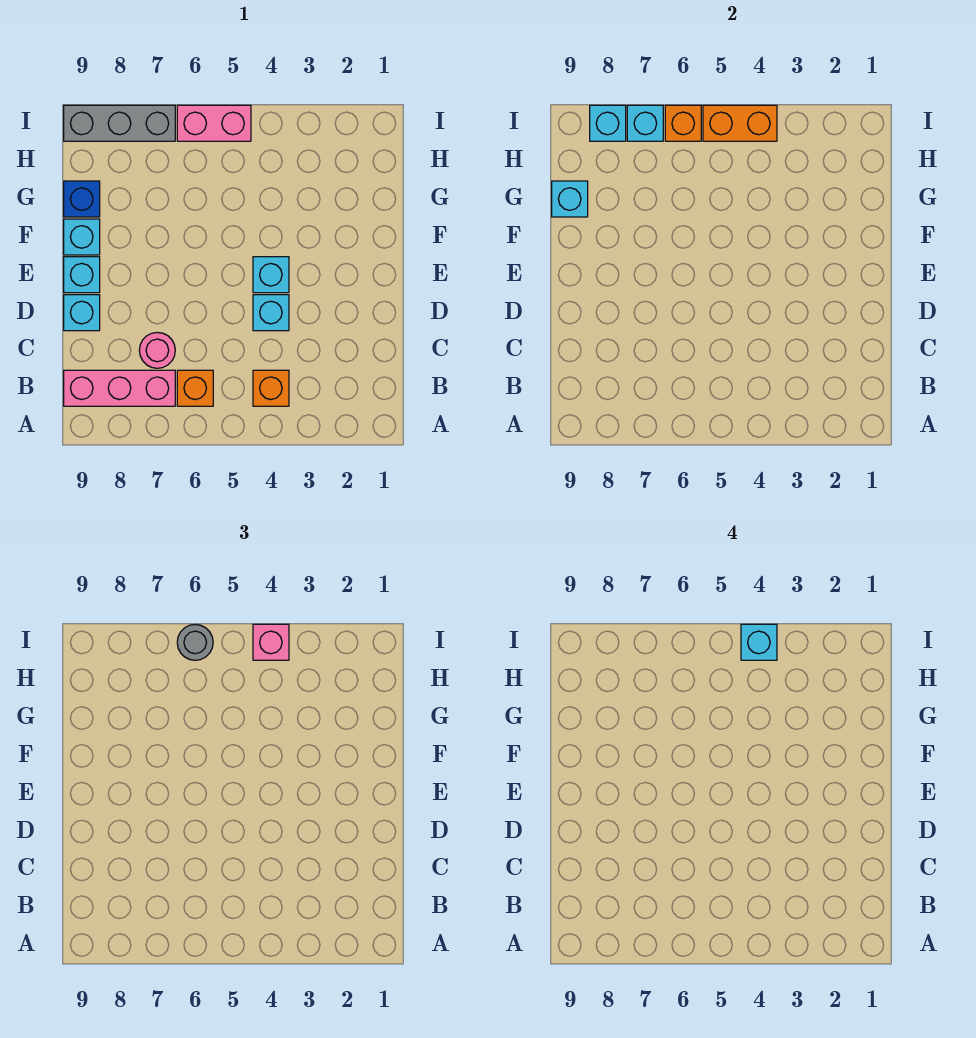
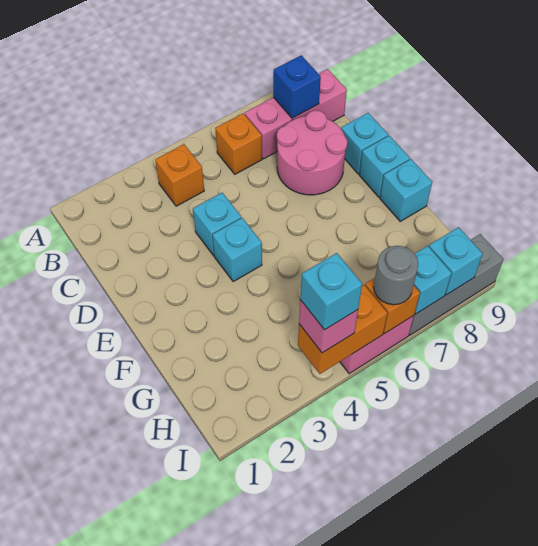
pink round brick C7 level 1 -> pink round brick C7:D8 level 1
blue brick G9 level 1 -> blue brick B8 level 2
cyan brick G9 level 2 -> none

